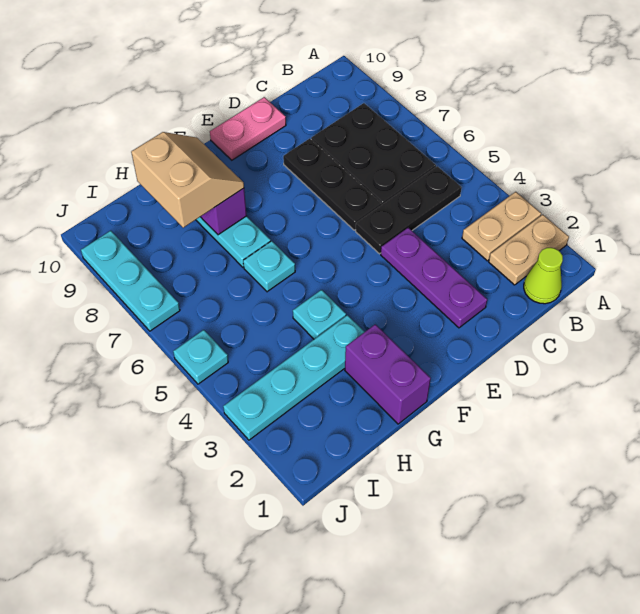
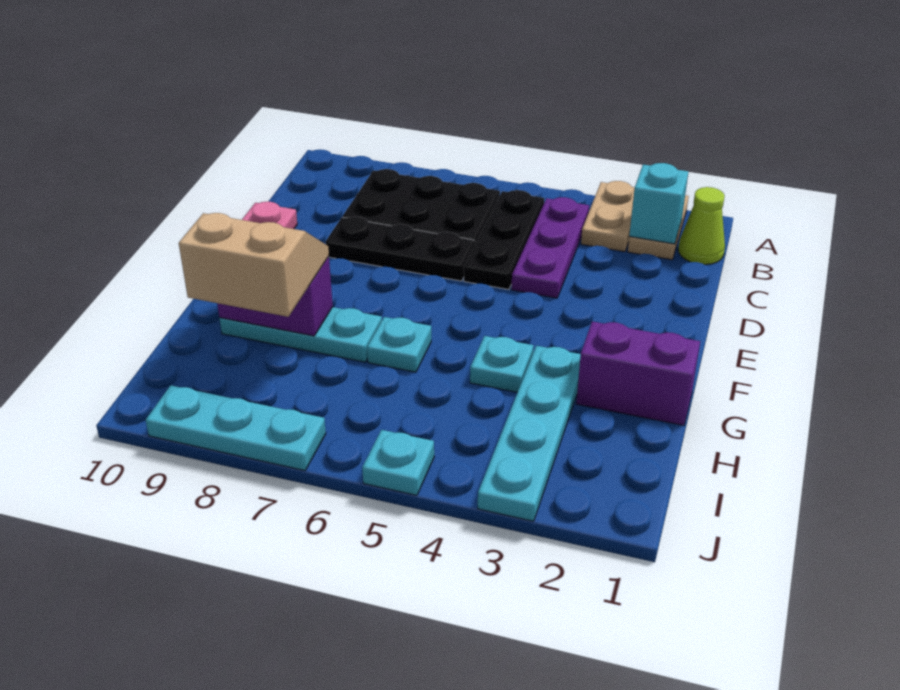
none -> cyan brick B2 level 2
purple plate D2:D4 level 1 -> purple plate B4:D4 level 1

